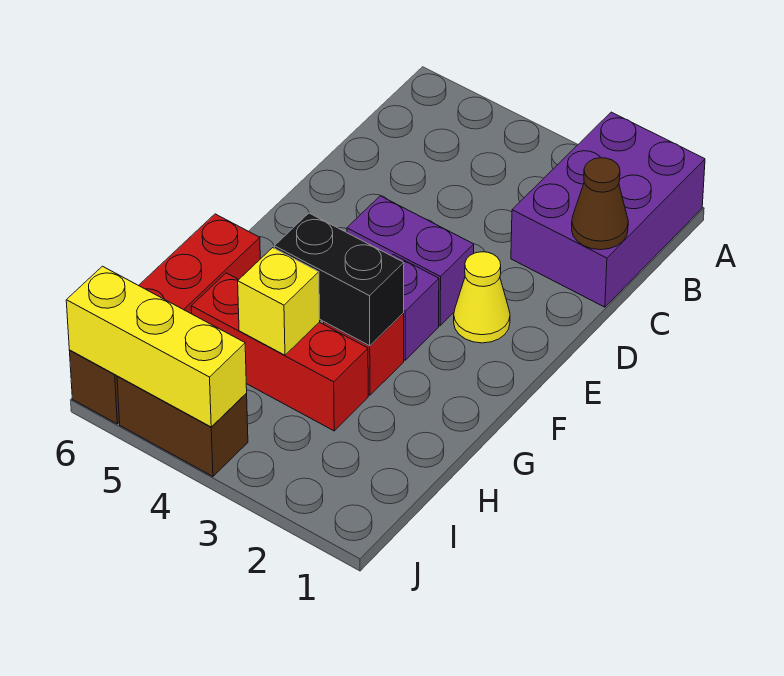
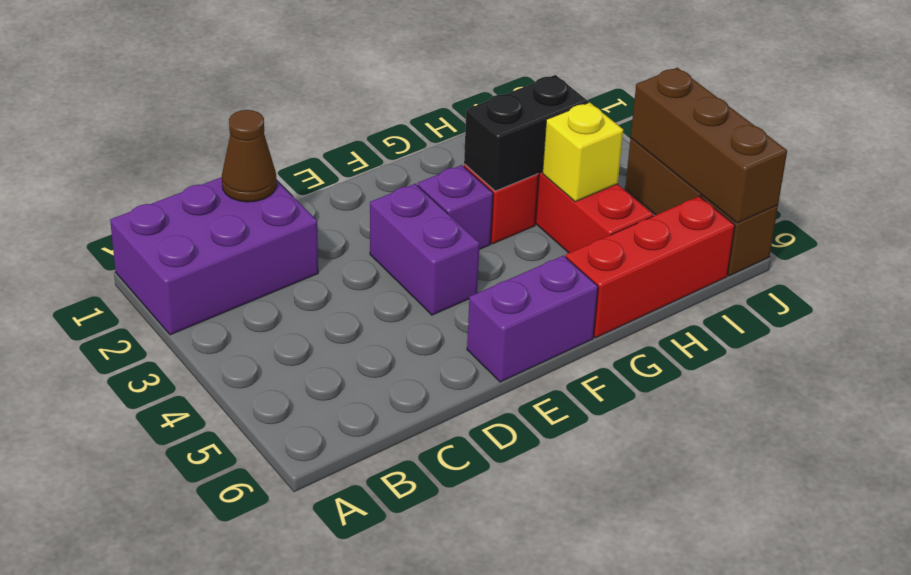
yellow cone E2 level 1 -> none
none -> purple brick E6:F6 level 1
black brick G3:G4 level 2 -> black brick G3:H3 level 2
yellow brick J4:J6 level 2 -> brown brick J4:J6 level 2

